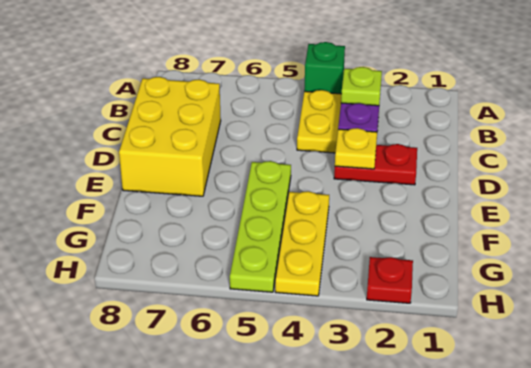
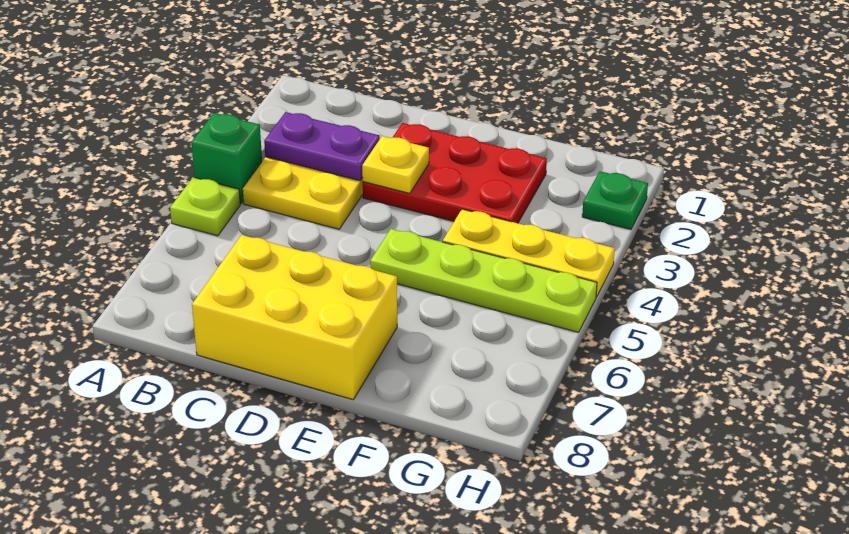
lime plate B3 level 3 -> lime plate A5 level 1
red plate D2:D3 level 1 -> red plate D2:F3 level 1
red plate H2 level 1 -> green plate H2 level 1

